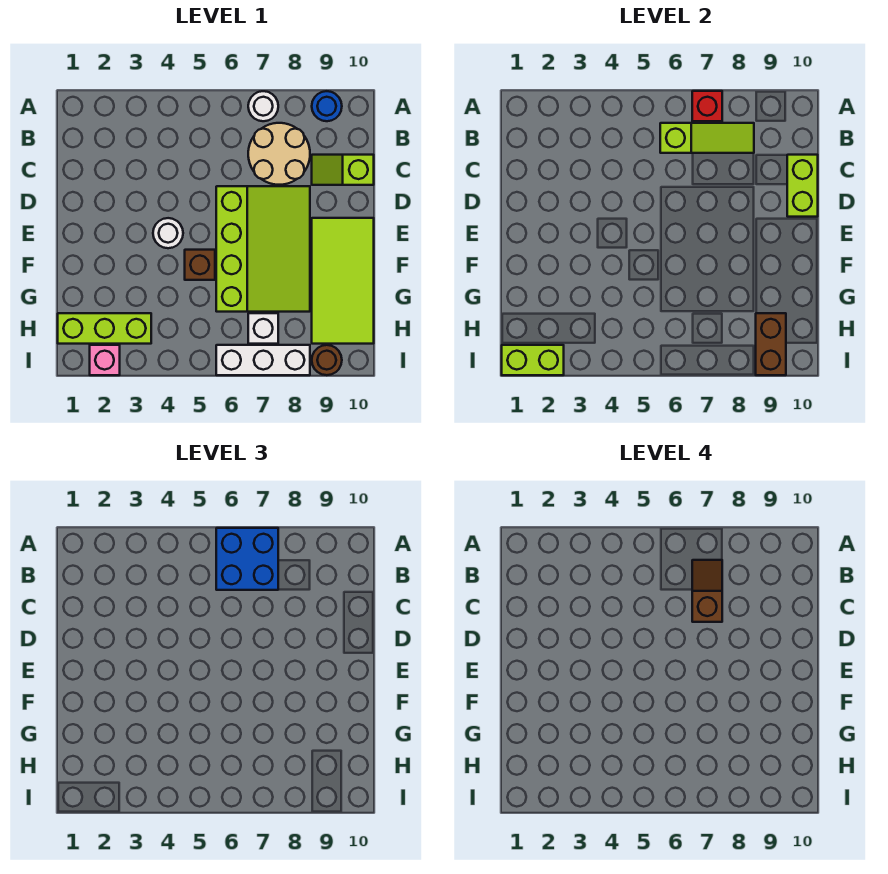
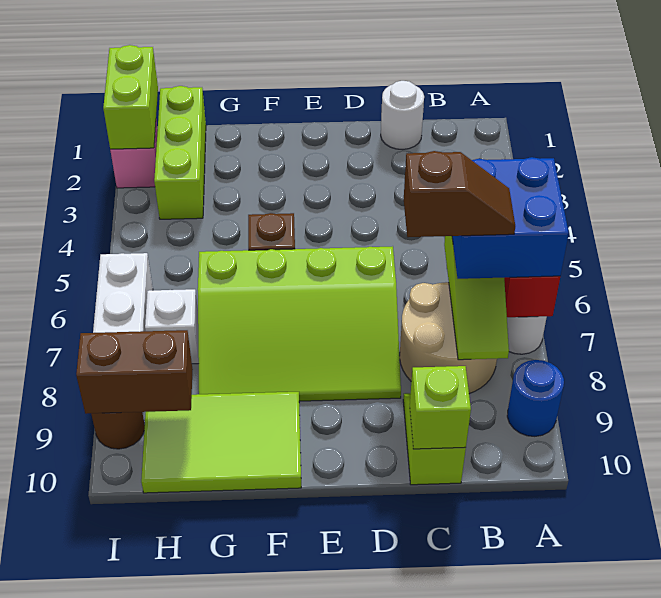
lime brick C10:D10 level 2 -> lime brick C10 level 2
white round brick E4 level 1 -> white round brick C1 level 1
lime tile E9:H10 level 1 -> lime tile F9:H10 level 1

